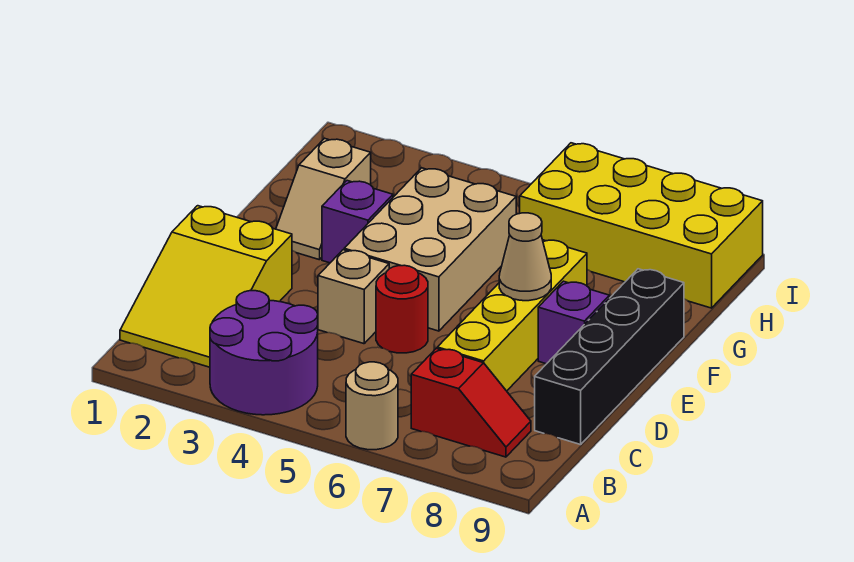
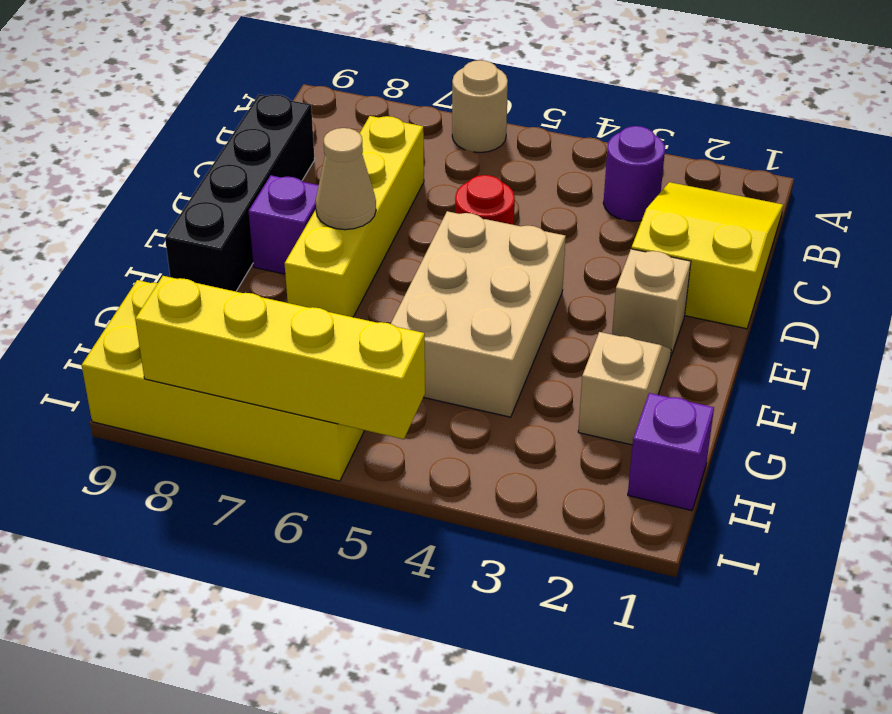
purple round brick A3:B4 level 1 -> purple round brick B3 level 1
red slope B7:B8 level 1 top 7 -> none
tan brick D4 level 1 -> tan brick E2 level 1
purple brick F3 level 1 -> purple brick H1 level 1
none -> yellow brick I5:I8 level 2

